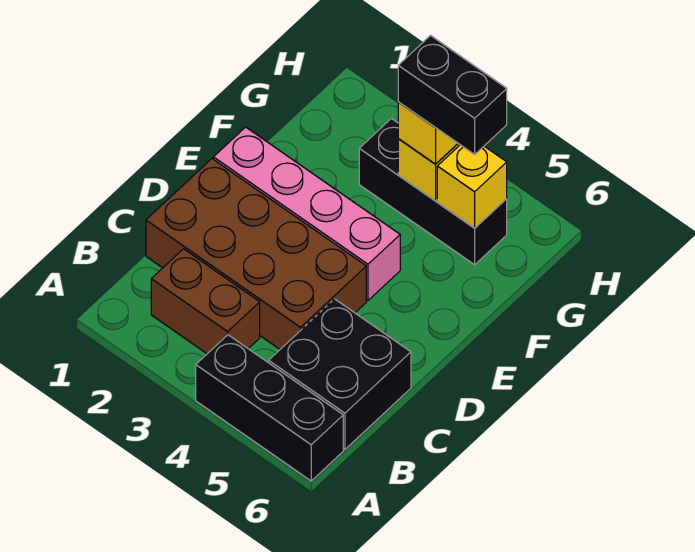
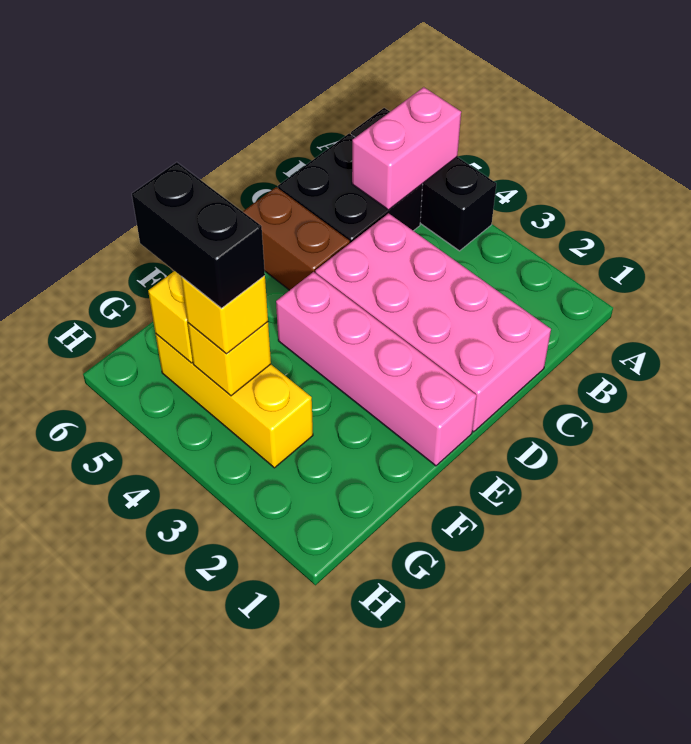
none -> pink brick A5:B5 level 2
brown brick B2:B3 level 1 -> brown brick D5:D6 level 1
brown brick C1:D4 level 1 -> pink brick C1:D4 level 1
black brick G3:G5 level 1 -> yellow brick G3:G5 level 1

